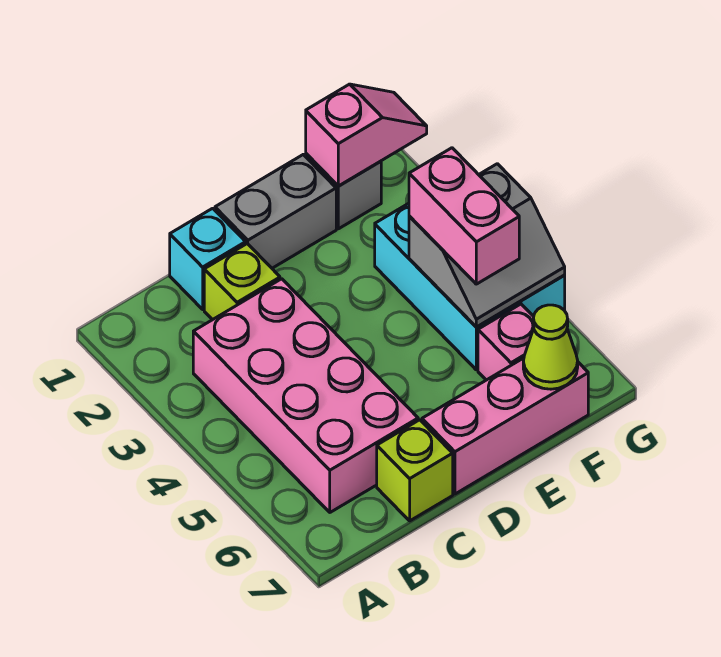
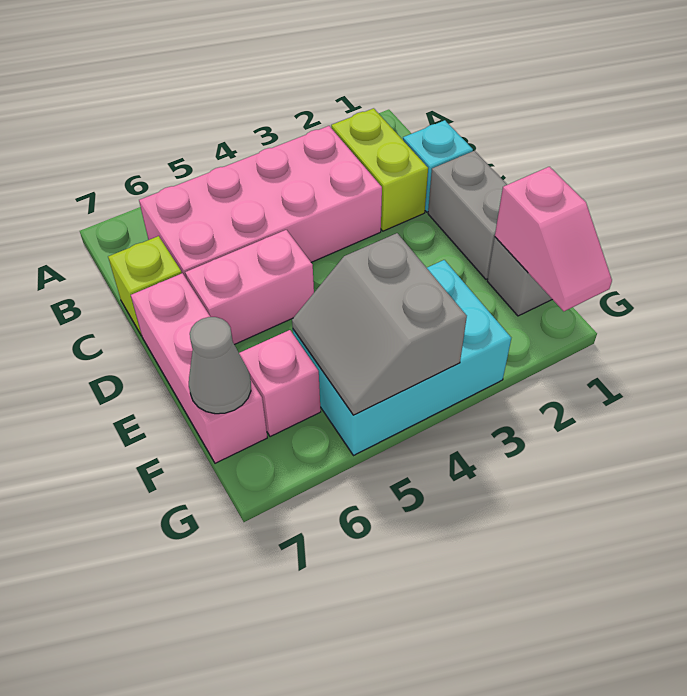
lime brick C2 level 1 -> lime brick B2:C2 level 1
pink brick F4:F5 level 3 -> pink brick D5:D6 level 1
lime cone F7 level 2 -> grey cone F7 level 2

